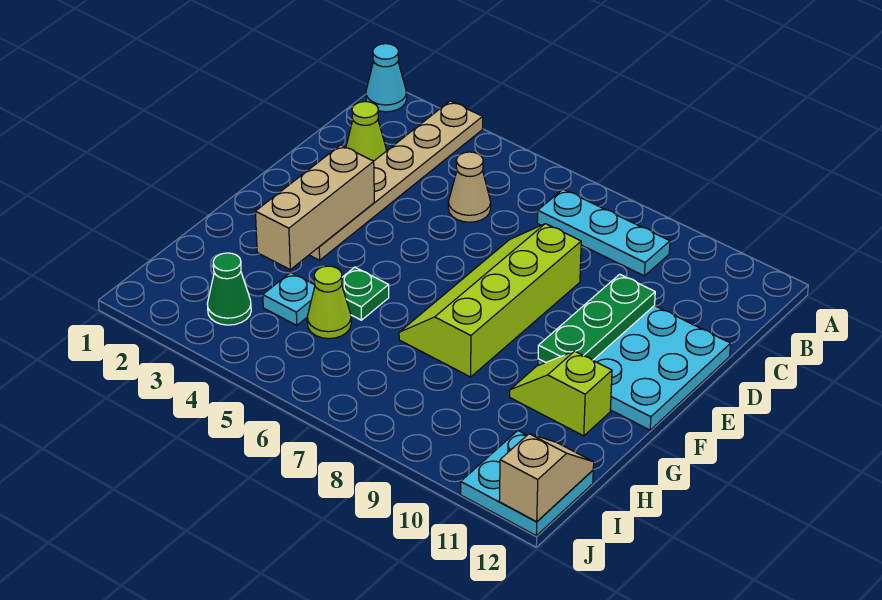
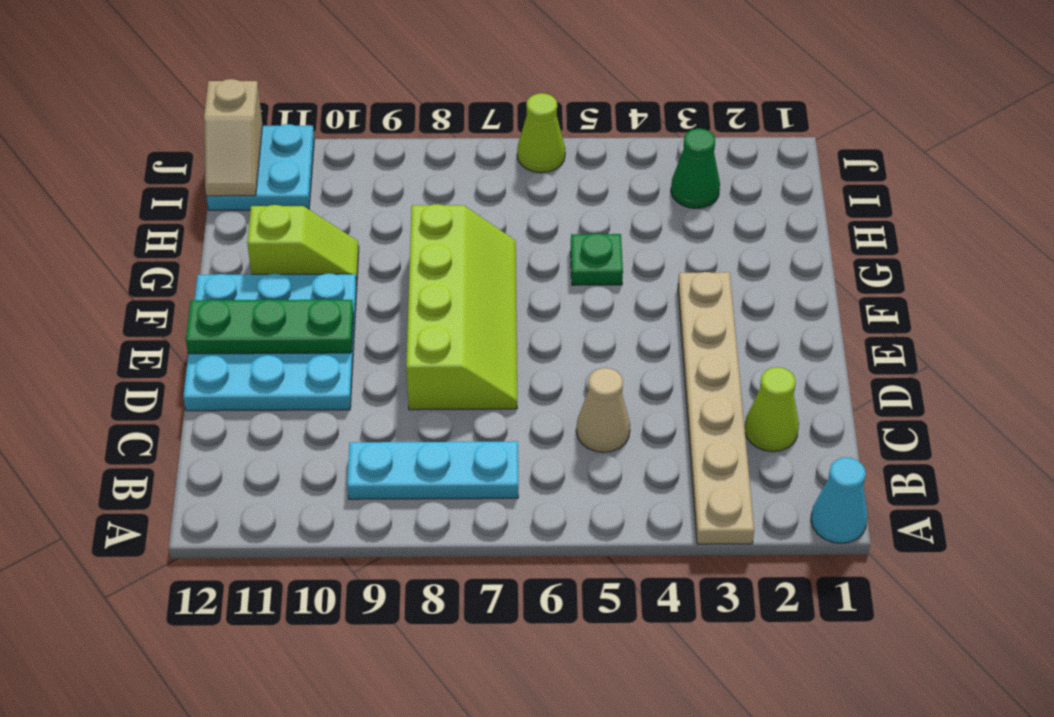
green plate D10:F10 level 2 -> green plate E10:E12 level 2
tan brick E3:G3 level 2 -> none
cyan plate H4 level 1 -> none
lime cone H5 level 1 -> lime cone J6 level 1

